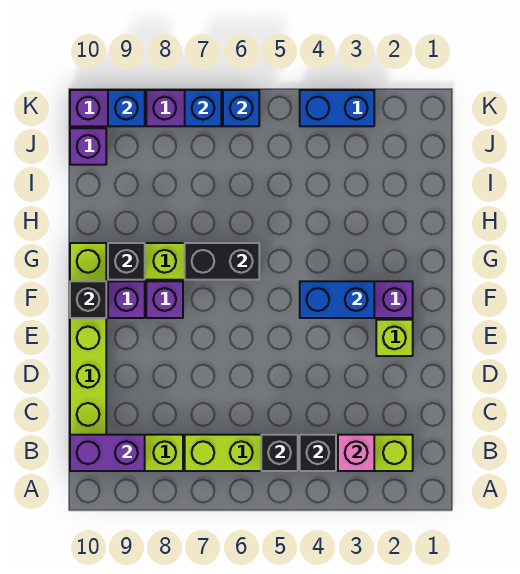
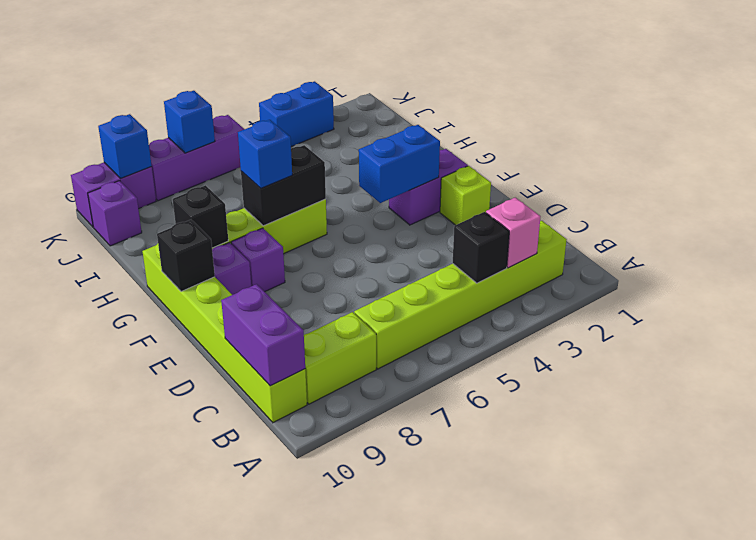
black brick B5 level 2 -> none
purple brick B9:B10 level 2 -> purple brick B10:C10 level 2
blue brick K6 level 2 -> blue brick G7 level 3

